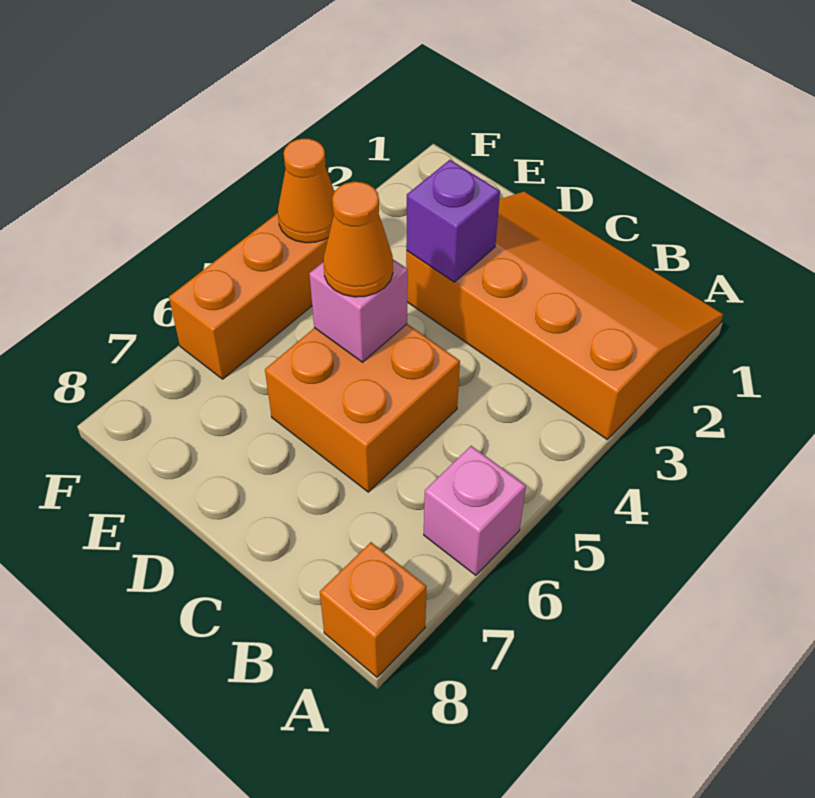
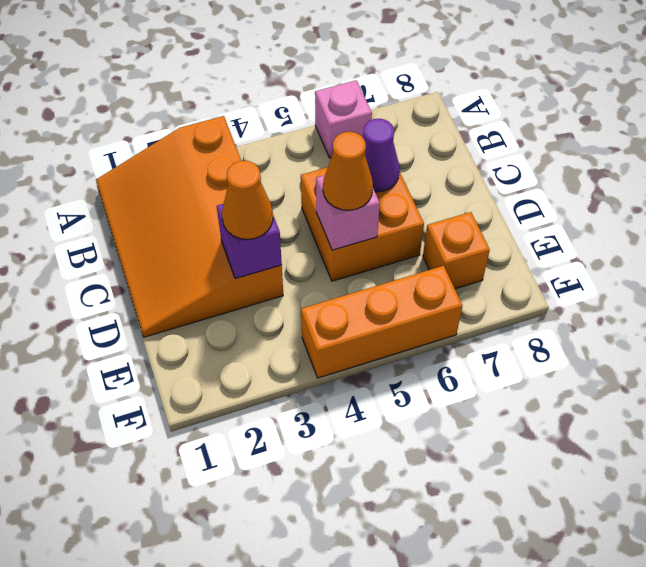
orange brick A8 level 1 -> orange brick E7 level 1
none -> purple cone C6 level 2
orange cone F4 level 2 -> orange cone D3 level 3

